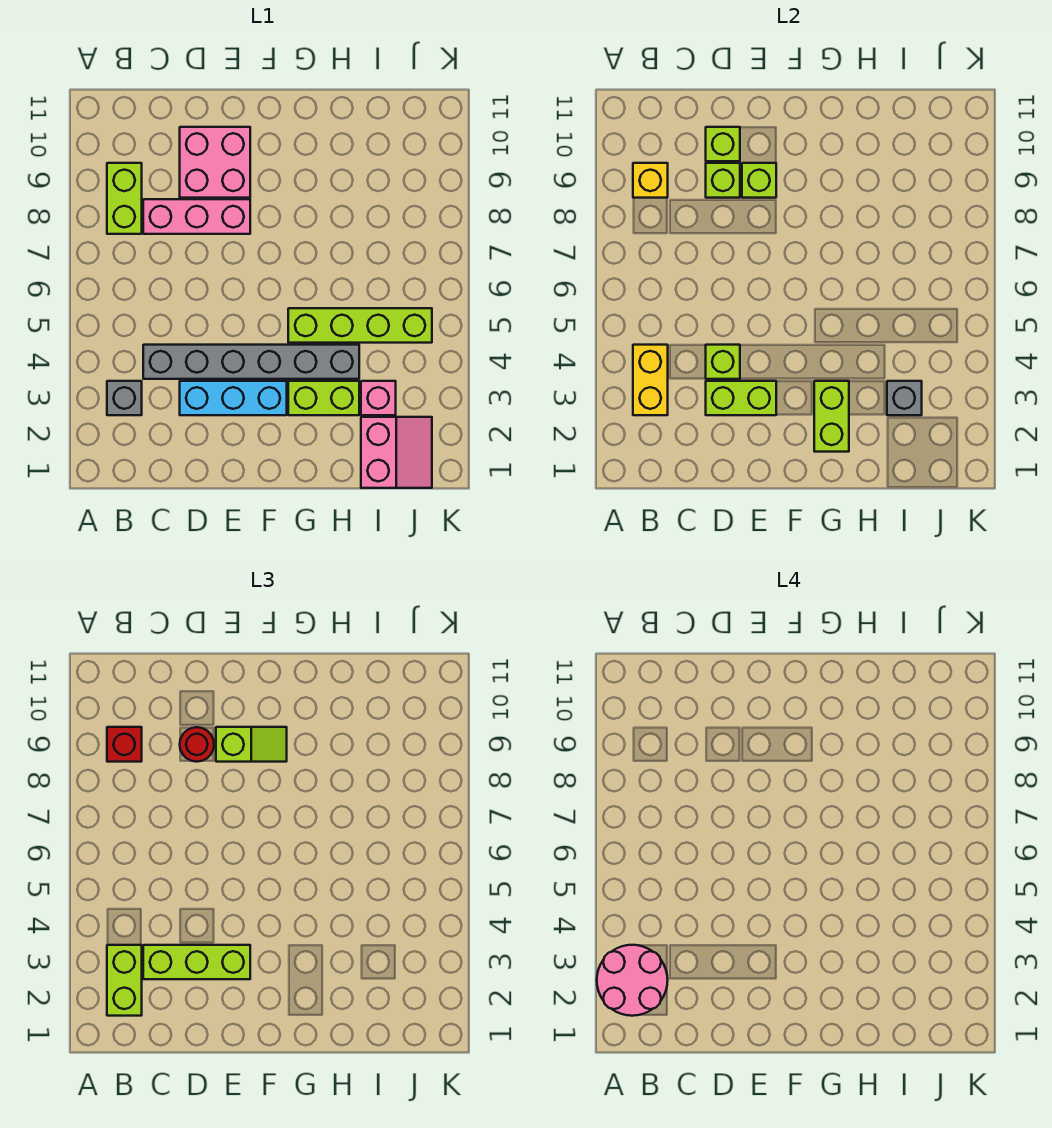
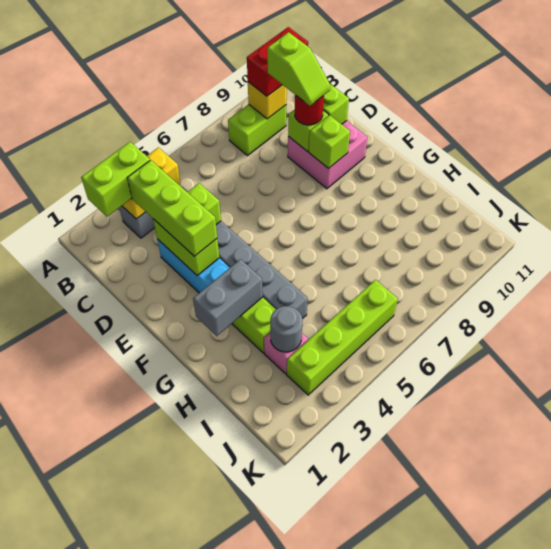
pink round brick A2:B3 level 4 -> none
red brick B9 level 3 -> red brick B9:B10 level 3
pink brick C8:E8 level 1 -> none
lime slope E9:F9 level 3 top E -> lime slope C9:D9 level 4 top C
lime brick G2:G3 level 2 -> grey brick G2:G3 level 2
lime brick G5:J5 level 1 -> lime brick J3:J6 level 1
pink slope I1:J2 level 1 top I -> none
grey brick I3 level 2 -> grey round brick I3 level 2

